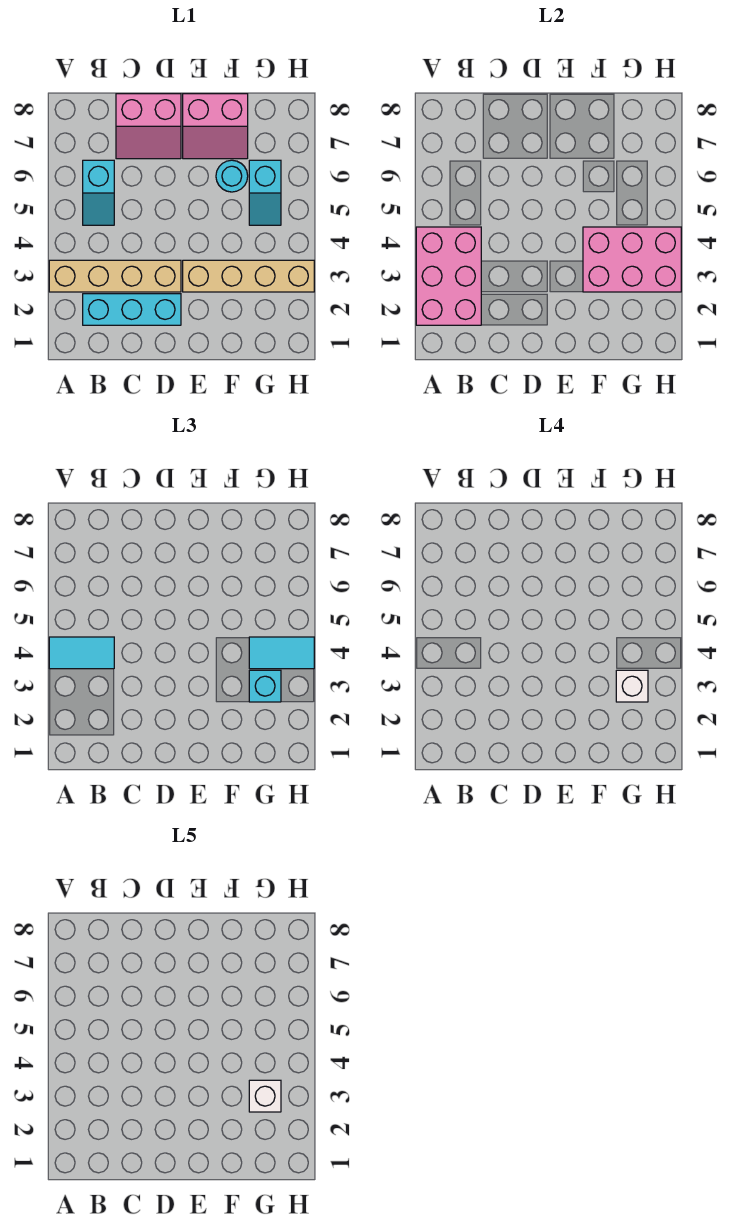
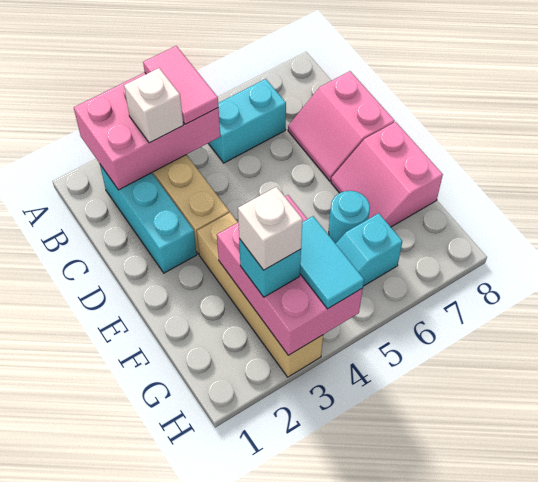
cyan tile A4:B4 level 3 -> pink tile A4:B4 level 3
cyan slope B5:B6 level 1 top 6 -> cyan brick B5:B6 level 1
white brick G3 level 5 -> white brick B3 level 3

